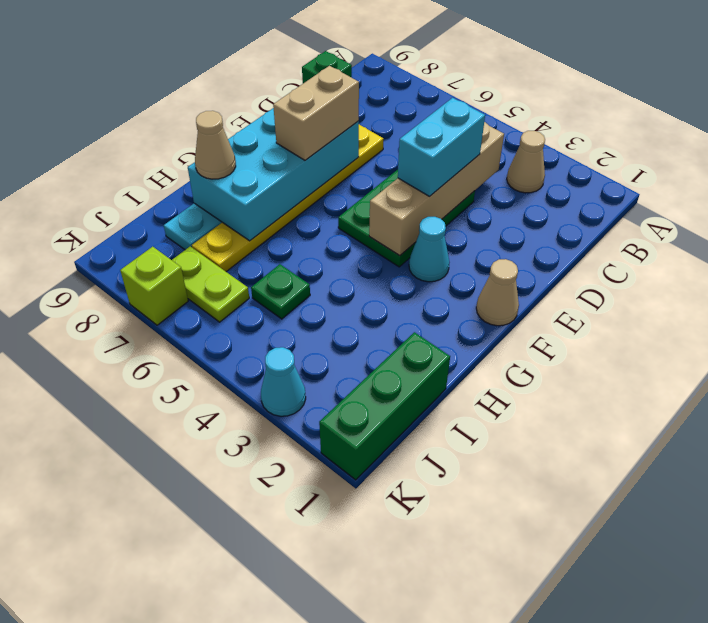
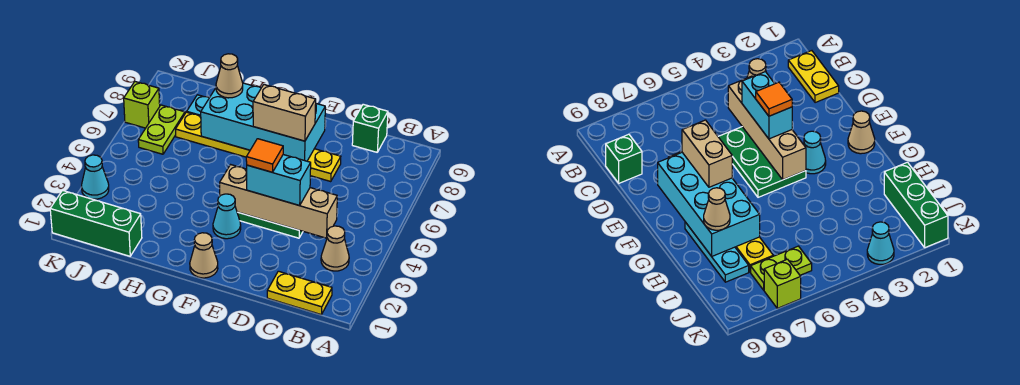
none -> yellow plate B1:C1 level 1
none -> orange tile E4 level 4
green plate I5 level 1 -> none

